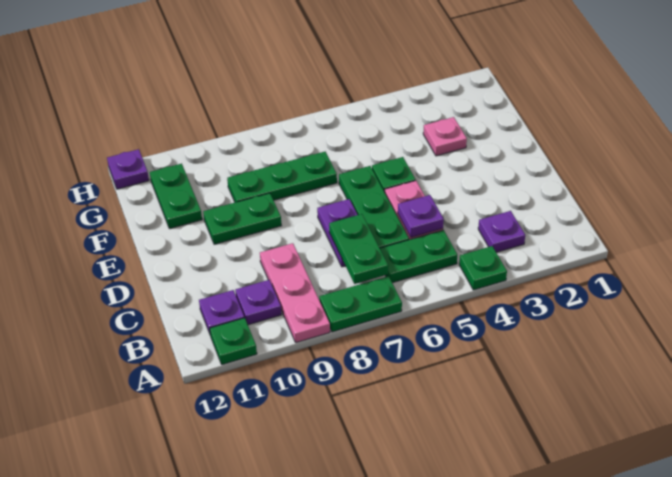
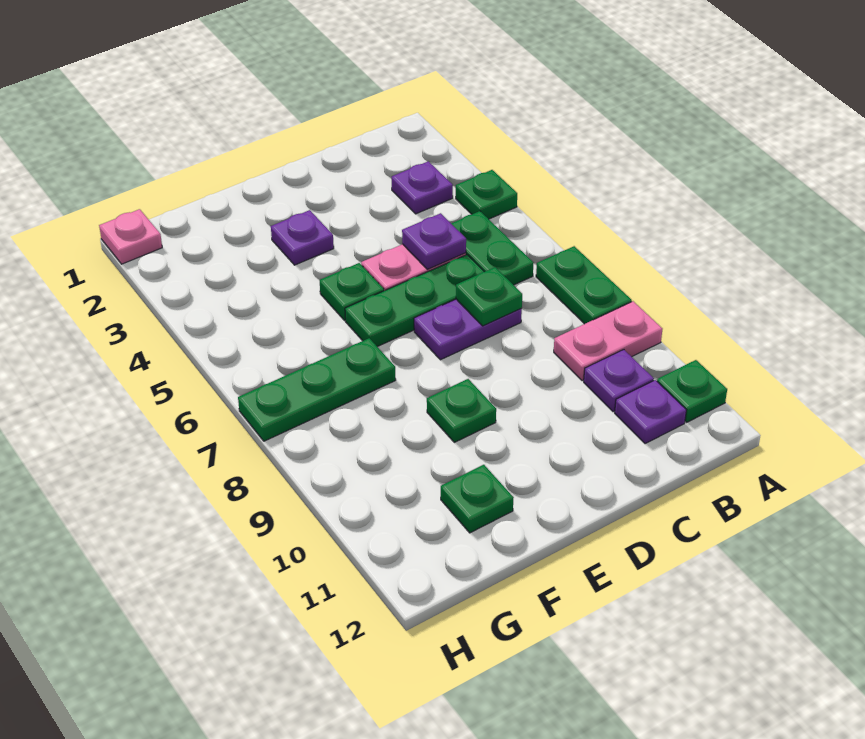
pink plate A9:C9 level 1 -> pink plate A9:B9 level 1
green plate B7:C7 level 2 -> green plate C7 level 2
green plate E9:E10 level 1 -> green plate E9 level 1
pink plate F3 level 1 -> pink plate H1 level 1
green plate F7:F9 level 1 -> green plate F7:H7 level 1
green plate F11:G11 level 1 -> green plate F11 level 1
purple plate H12 level 1 -> purple plate E3 level 1

